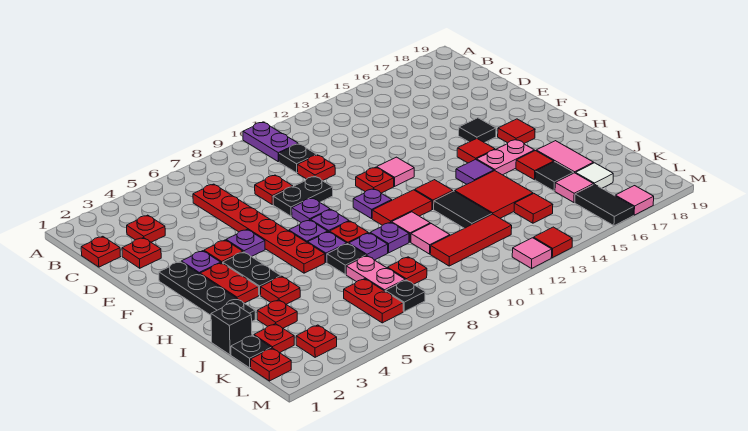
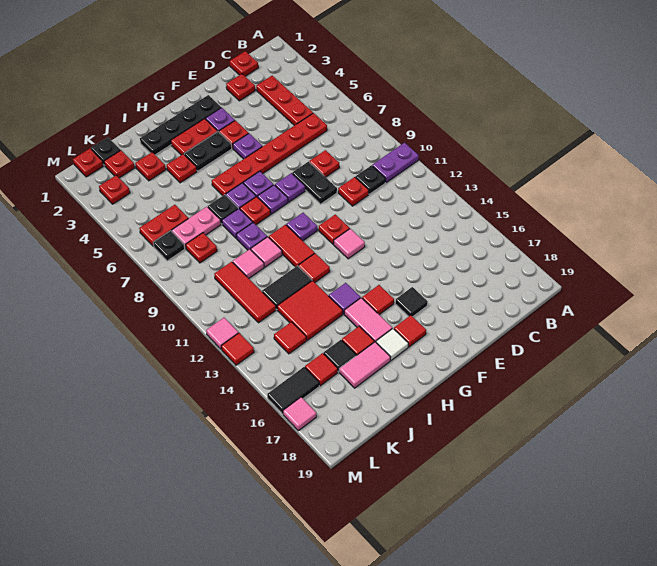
red plate C3 level 1 -> red plate C3:C5 level 1
pink plate H15:H16 level 1 -> pink tile H15:H16 level 1
black brick J1 level 1 -> none
pink tile K16 level 1 -> red tile K16 level 1
white tile K17 level 1 -> white tile H17 level 1

